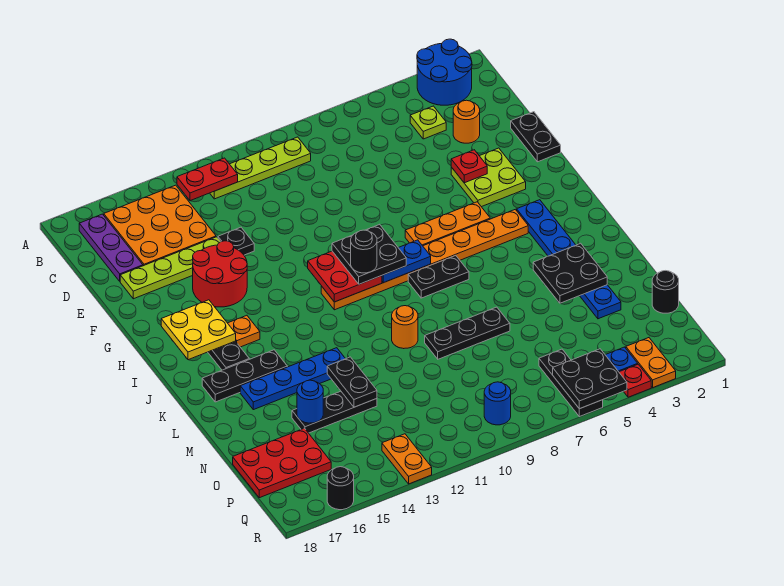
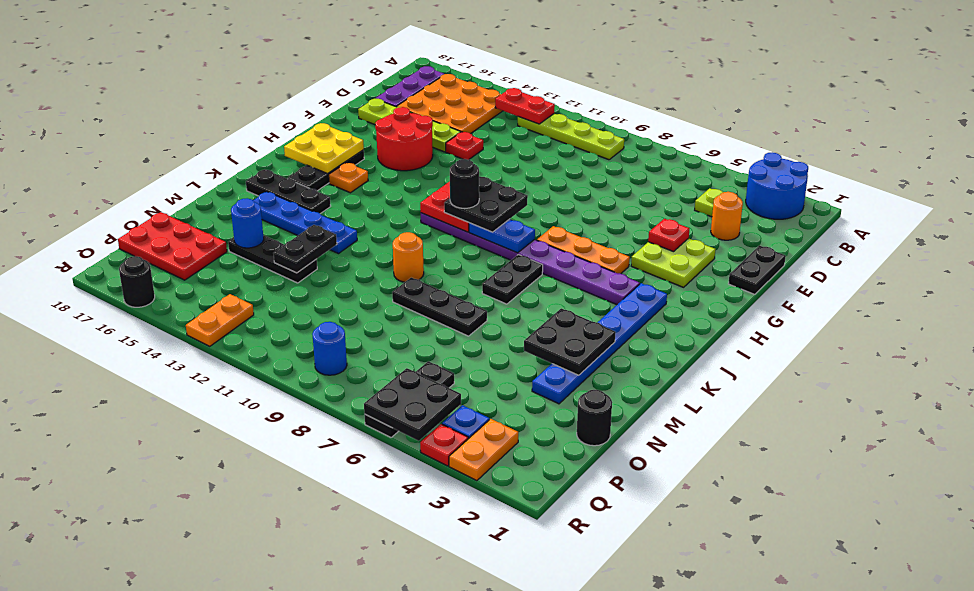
black plate E13 level 1 -> red plate E13 level 1
orange plate I4:I11 level 1 -> purple plate I4:I11 level 1
black plate J7:J8 level 1 -> black plate J7:K7 level 1

